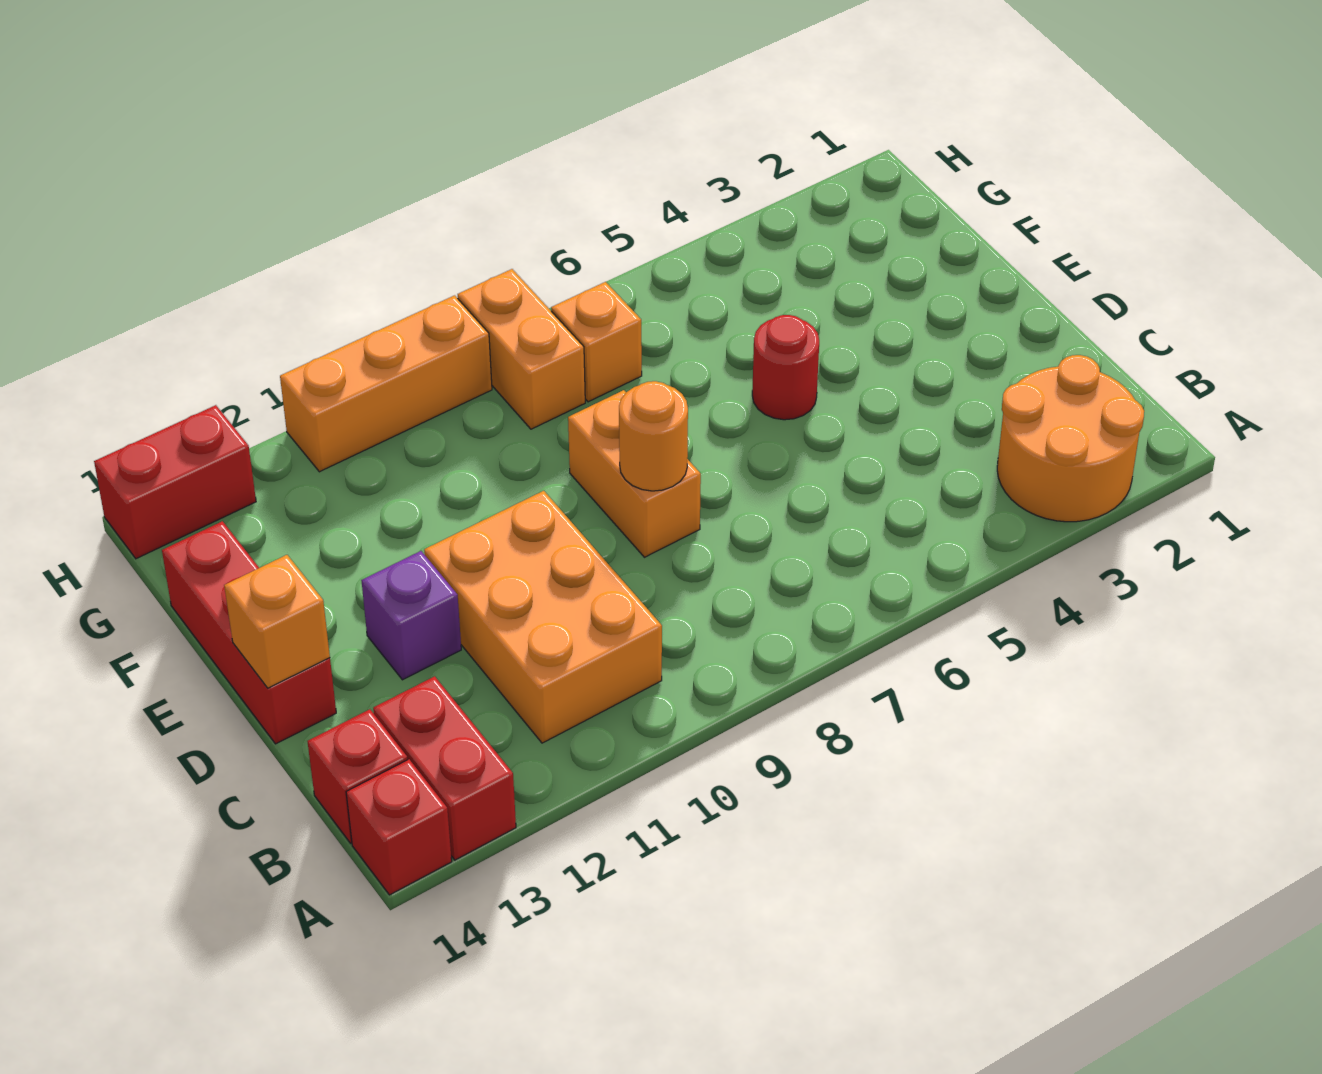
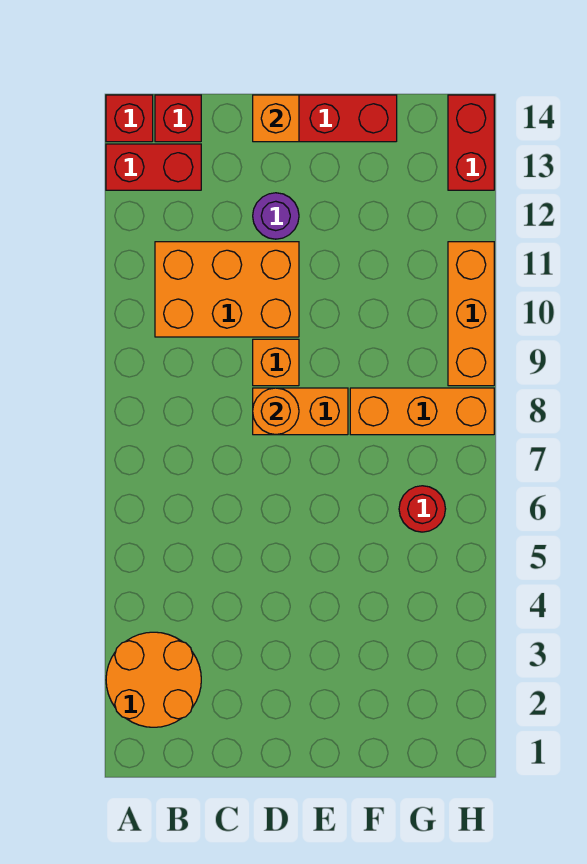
purple brick D12 level 1 -> purple round brick D12 level 1
red round brick E5 level 1 -> red round brick G6 level 1
orange brick G7 level 1 -> orange brick D9 level 1
orange brick G8:H8 level 1 -> orange brick F8:H8 level 1

